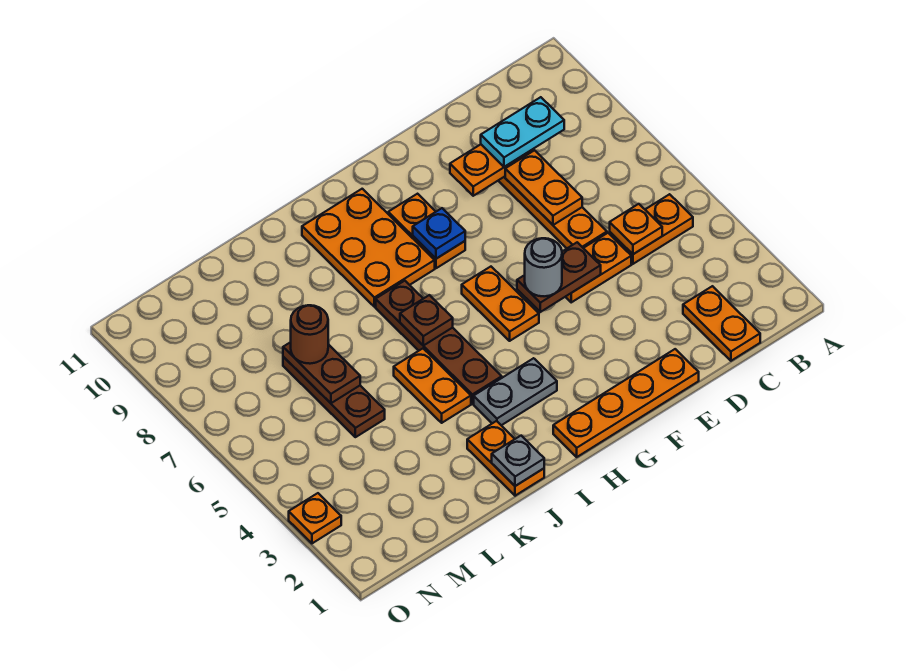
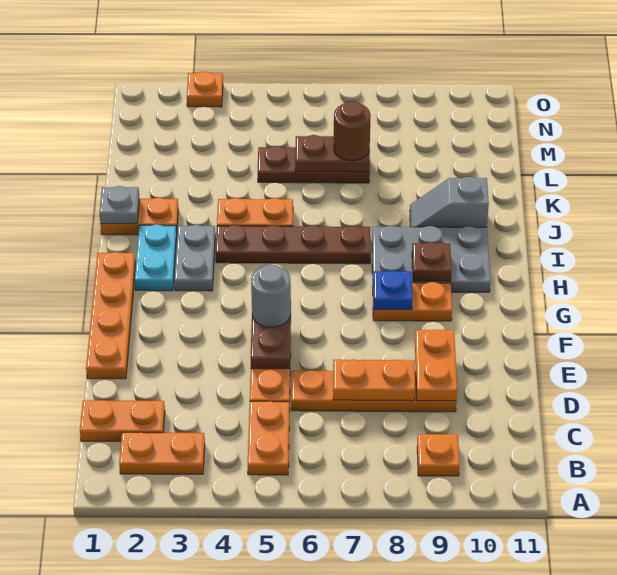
orange plate C5 level 2 -> orange plate B9 level 1
cyan plate C9:D9 level 3 -> cyan plate H2:I2 level 1
orange plate G5:G6 level 1 -> orange plate B2:B3 level 1
orange plate H8:I10 level 1 -> grey plate H8:I10 level 1
brown plate I6 level 2 -> brown plate H9 level 2
none -> grey slope J9:J10 level 1 top 10

